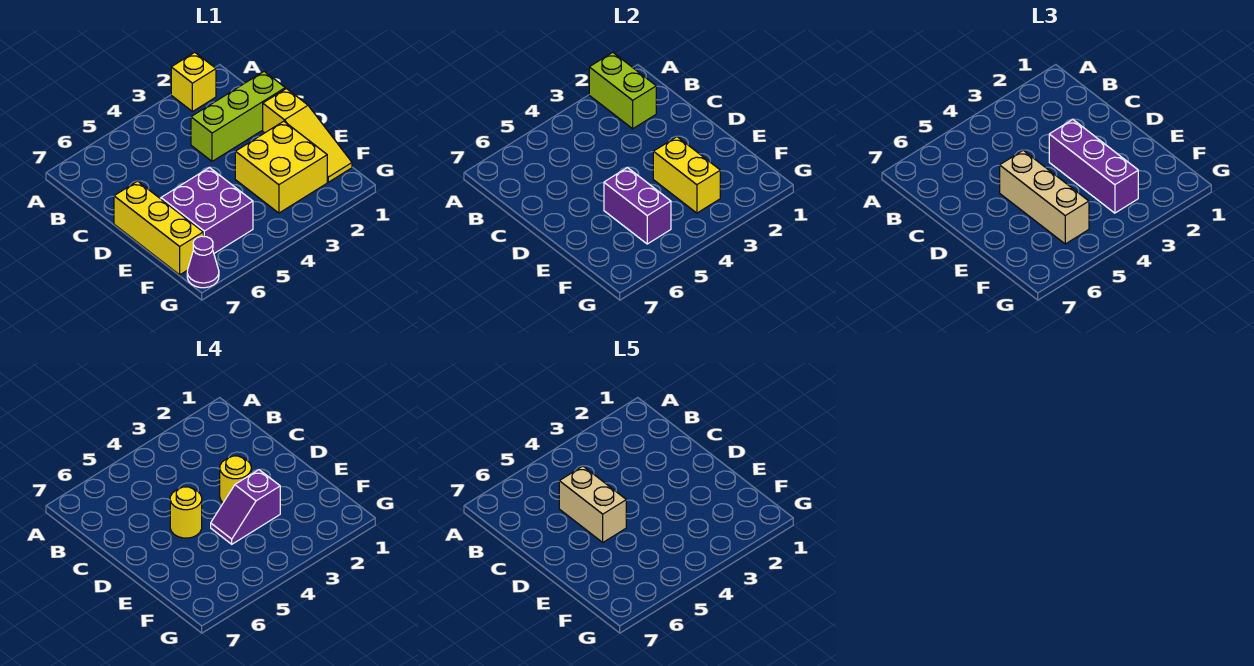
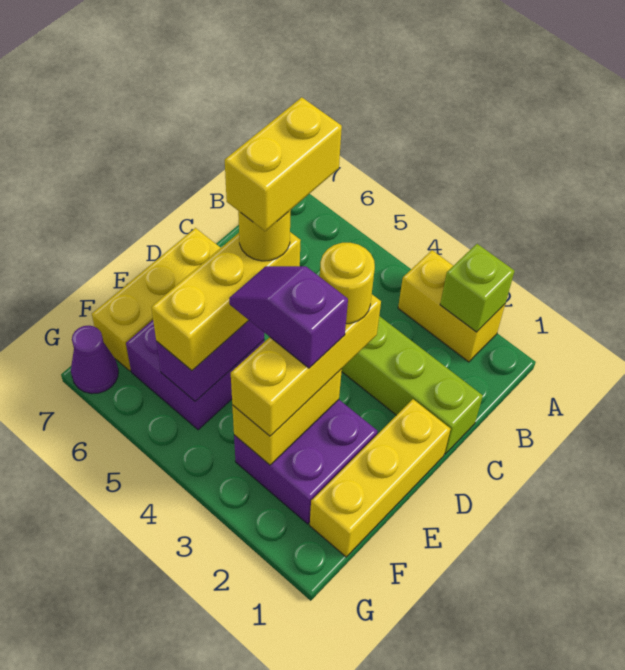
yellow brick A2 level 1 -> yellow brick A2:A3 level 1
lime brick A2:B2 level 2 -> lime brick A2 level 2
tan brick C5:D5 level 5 -> yellow brick C5:D5 level 5
yellow slope D1:F1 level 1 top D -> yellow brick D1:F1 level 1
purple brick D3:F3 level 3 -> yellow brick D3:F3 level 3
tan brick D5:F5 level 3 -> yellow brick D5:F5 level 3
yellow brick E2:F3 level 1 -> purple brick E2:F3 level 1

